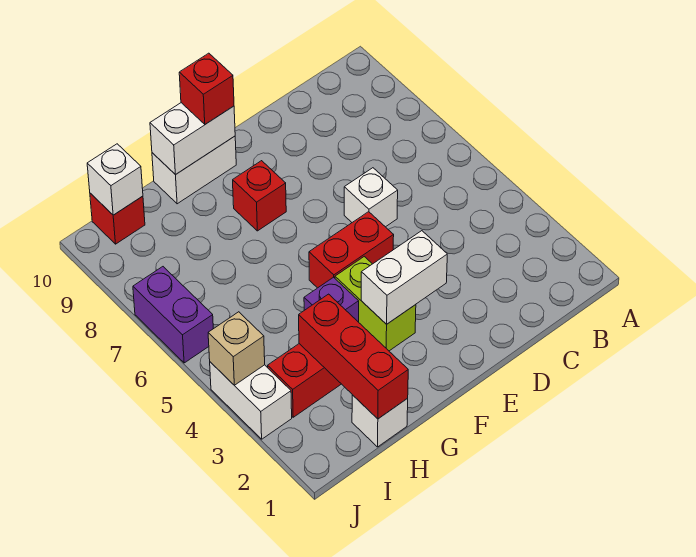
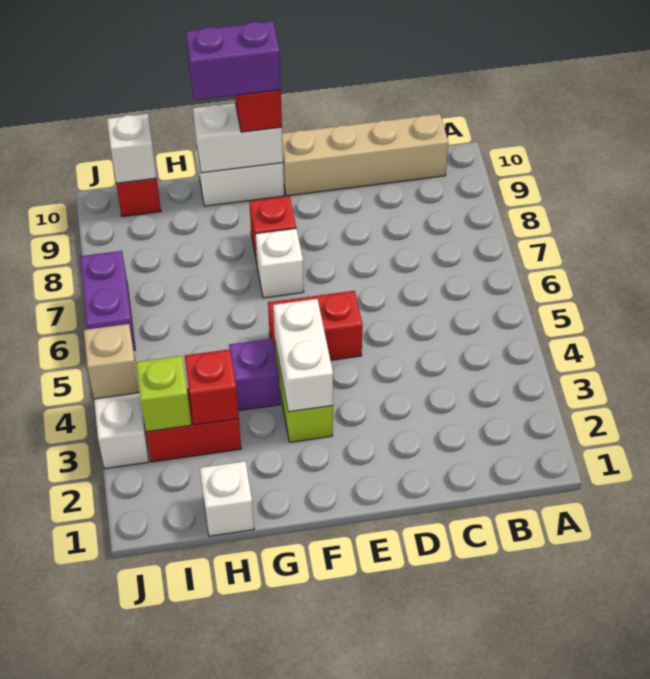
none -> tan brick B10:E10 level 1
white brick D6 level 1 -> white brick F7 level 1
white brick E3:F3 level 2 -> white brick F3:F4 level 2
none -> purple brick F10:G10 level 4
red brick H1:H3 level 2 -> red brick H3 level 2
none -> lime brick I3 level 2

